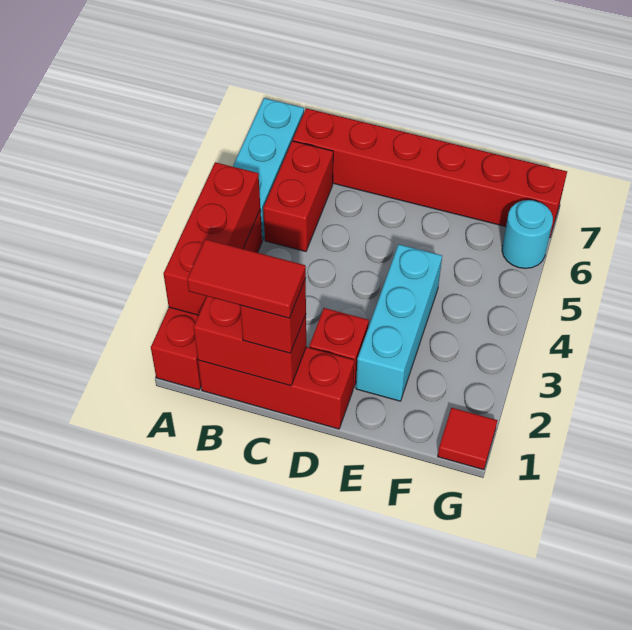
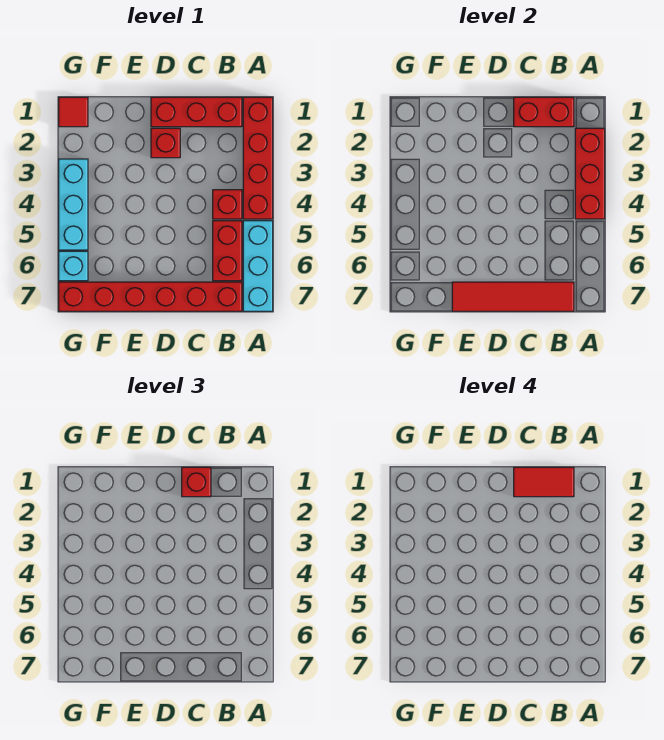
none -> red brick B4 level 1
none -> red tile B7:E7 level 2
cyan brick E2:E4 level 1 -> cyan brick G3:G5 level 1
cyan round brick G6 level 1 -> cyan brick G6 level 1

